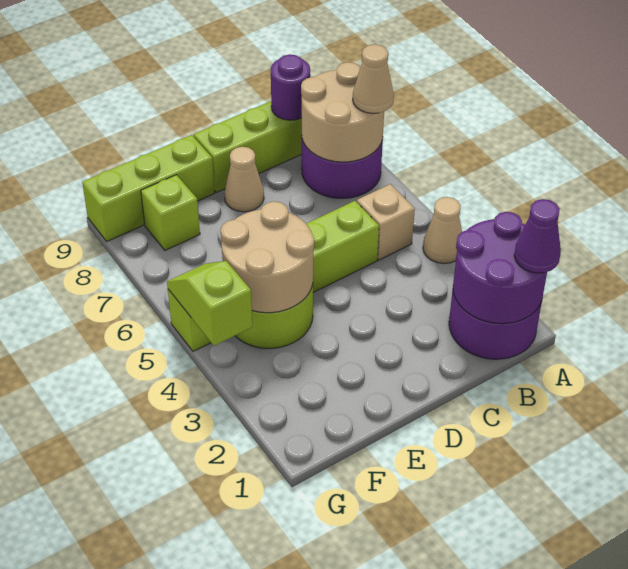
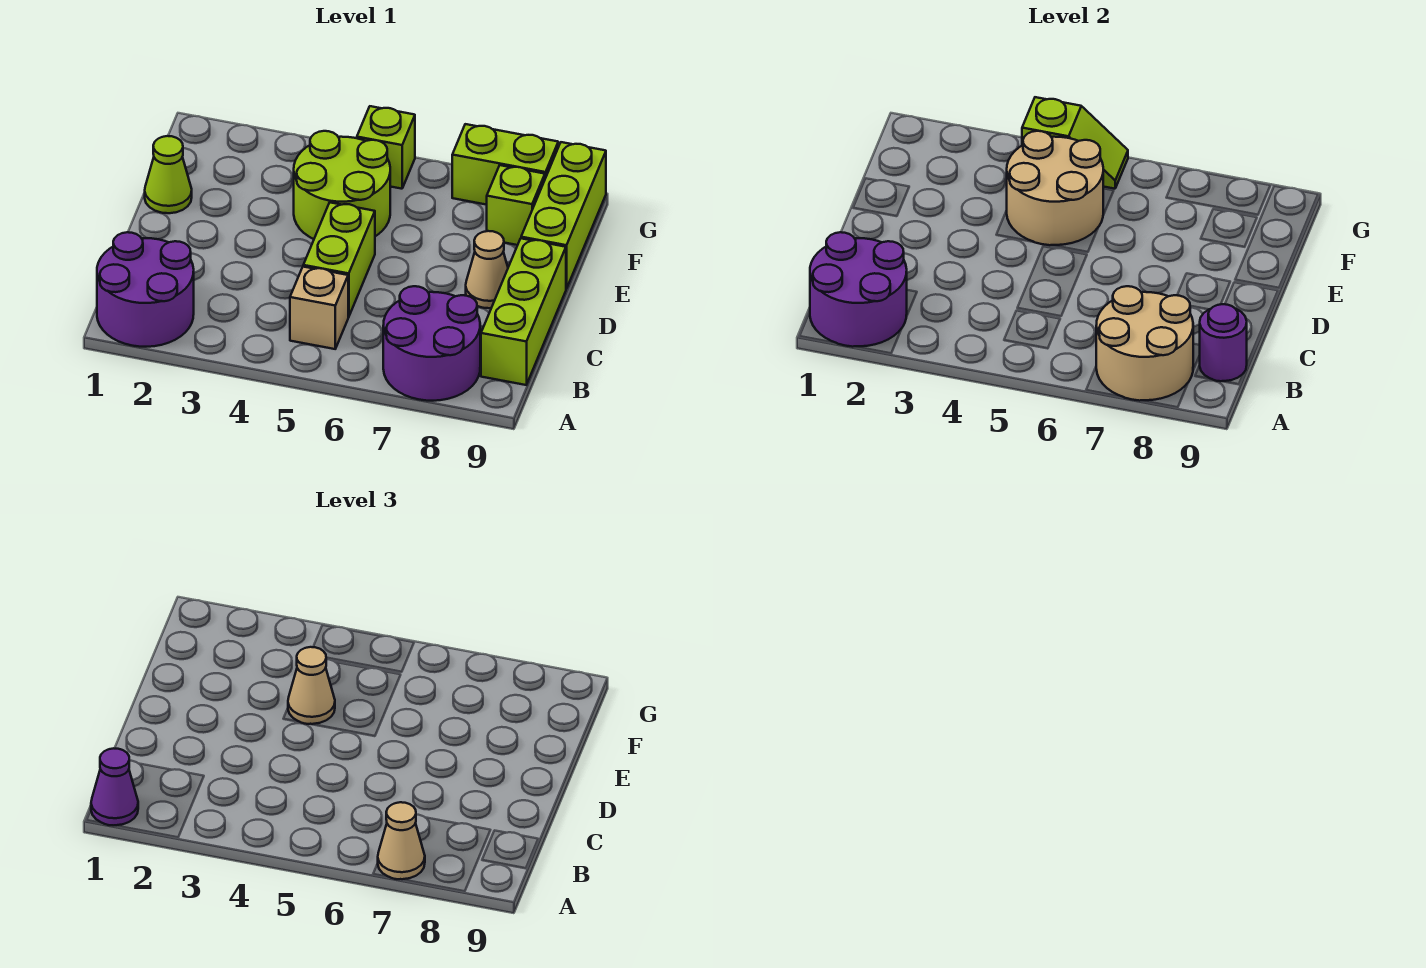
tan cone A4 level 1 -> tan cone E4 level 3
none -> lime cone E1 level 1
none -> lime brick G7:G8 level 1

